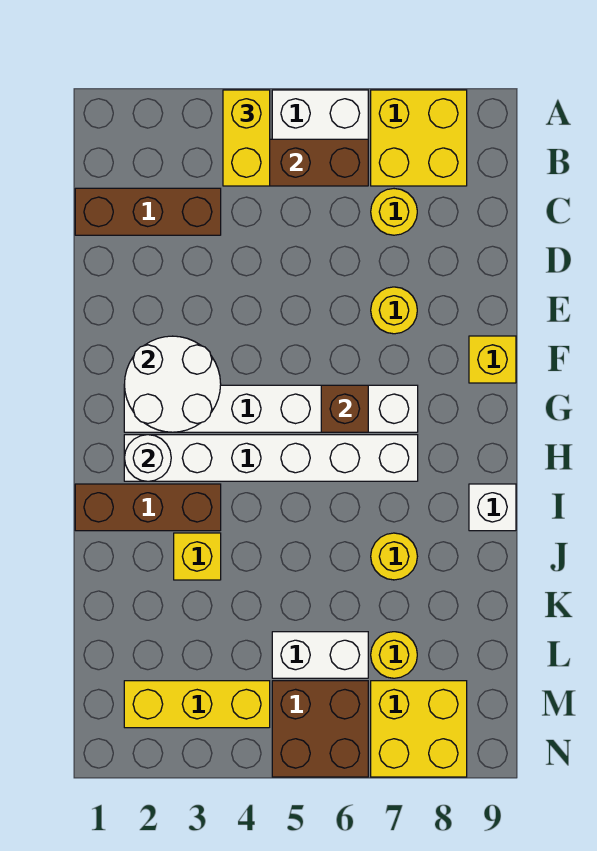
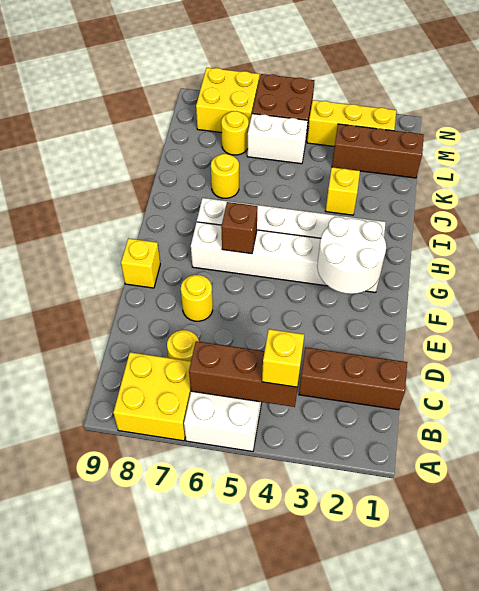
yellow brick A4:B4 level 3 -> yellow brick B4 level 3
white round brick H2 level 2 -> none
brown brick I1:I3 level 1 -> brown brick L1:L3 level 1
white brick I9 level 1 -> none

